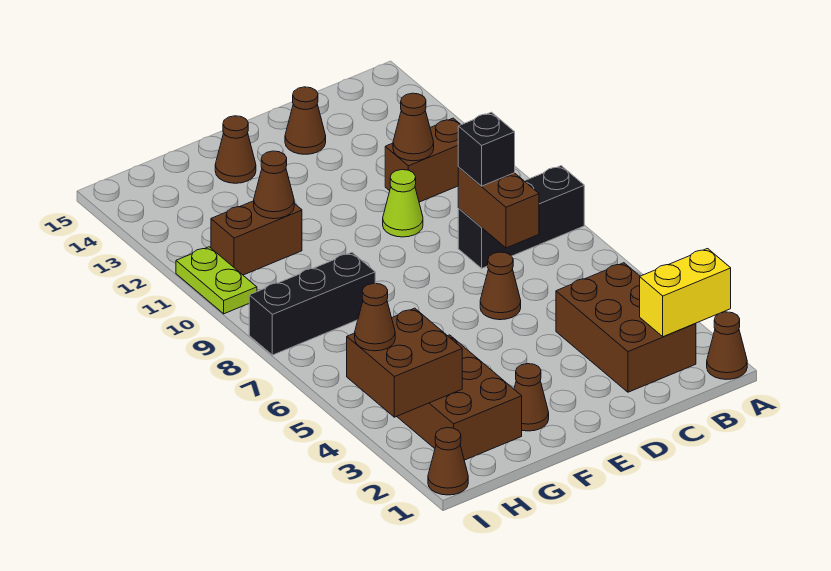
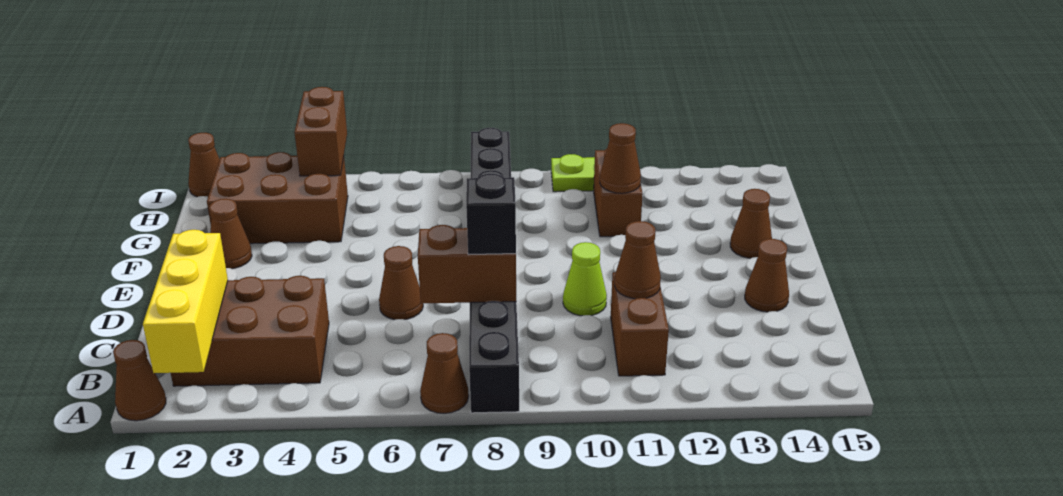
yellow brick A2:B2 level 2 -> yellow brick A2:C2 level 2
brown brick H3:I4 level 2 -> brown brick H4:I4 level 2
brown cone I4 level 3 -> brown cone A7 level 1

